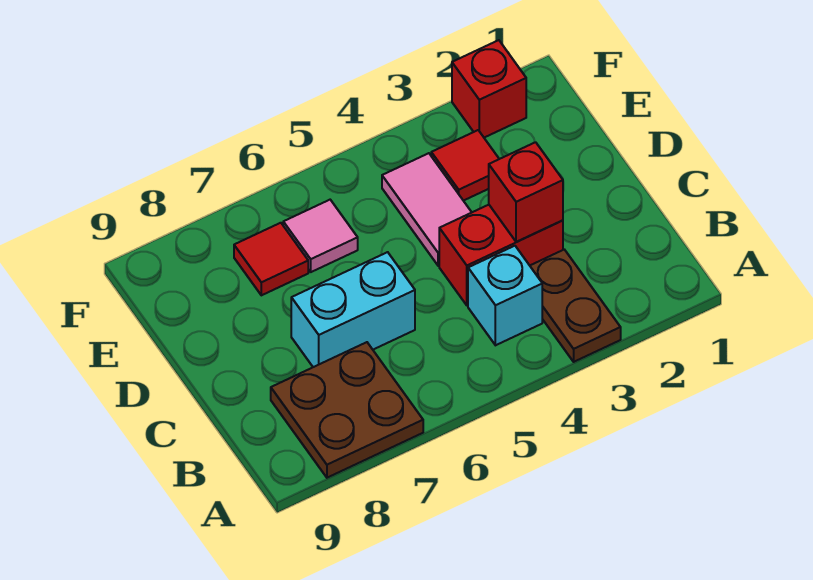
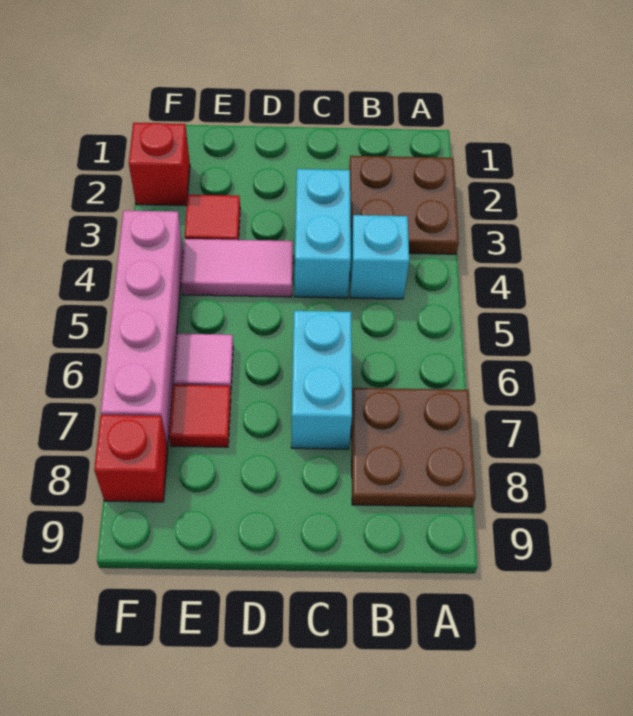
brown plate A3:B3 level 1 -> brown plate A2:B3 level 1
red brick C3:C4 level 1 -> cyan brick C3:C4 level 1
red brick C3 level 2 -> red brick F8 level 1
none -> pink brick F4:F7 level 1

